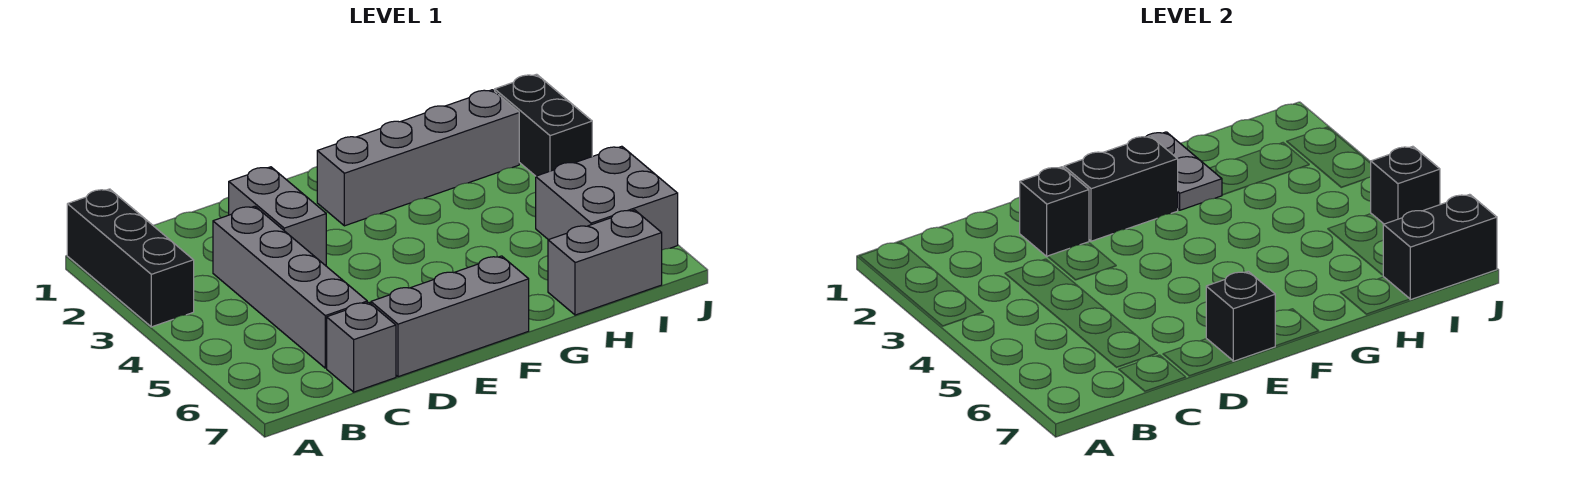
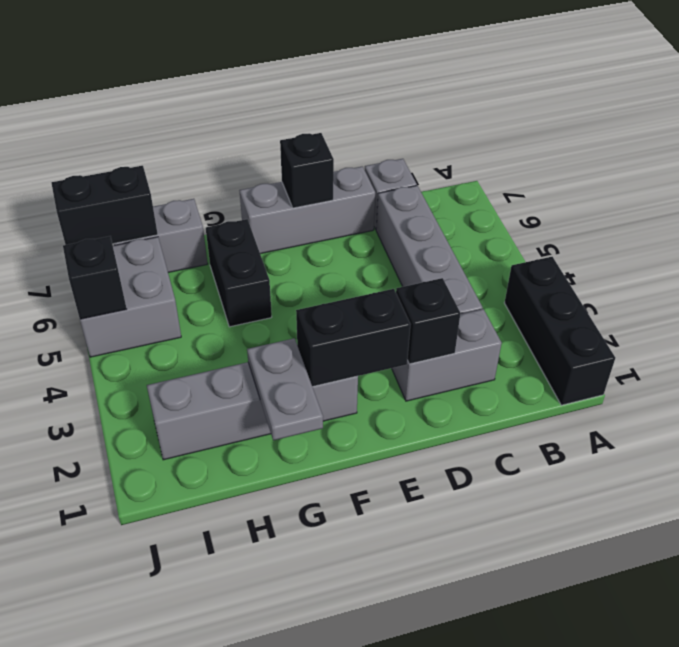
grey brick D2:D3 level 1 -> grey brick C2:D2 level 1
black brick J2:J3 level 1 -> black brick G5:G6 level 1

